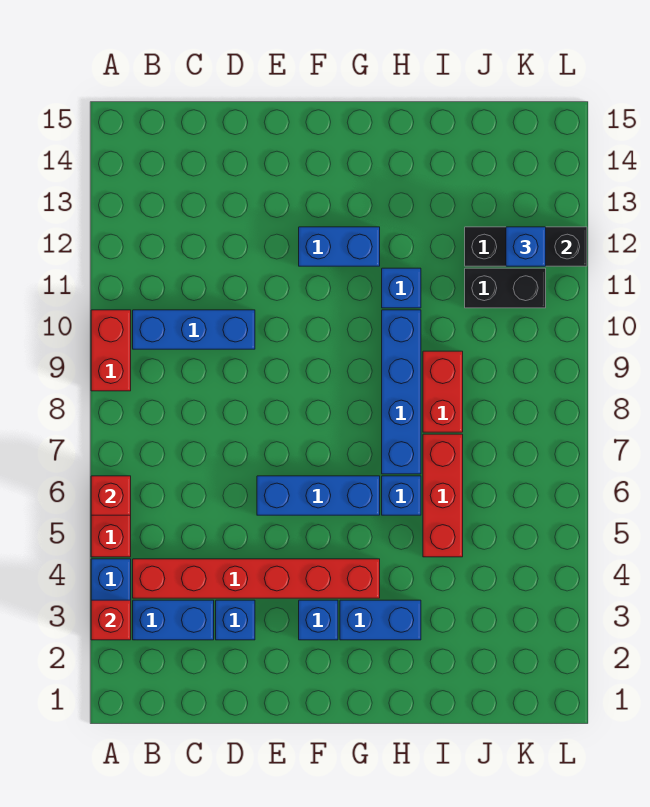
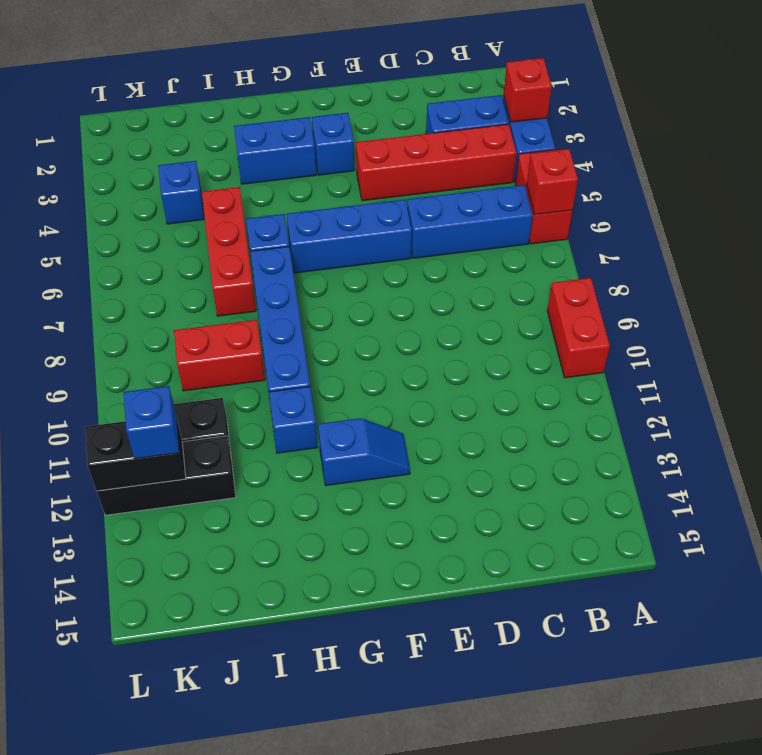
red brick B4:G4 level 1 -> red brick B4:E4 level 1
blue brick B10:D10 level 1 -> blue brick B6:D6 level 1
blue brick D3 level 1 -> blue brick J4 level 1
blue brick F12:G12 level 1 -> blue slope F12:G12 level 1 top G
red brick I8:I9 level 1 -> red brick I9:J9 level 1

